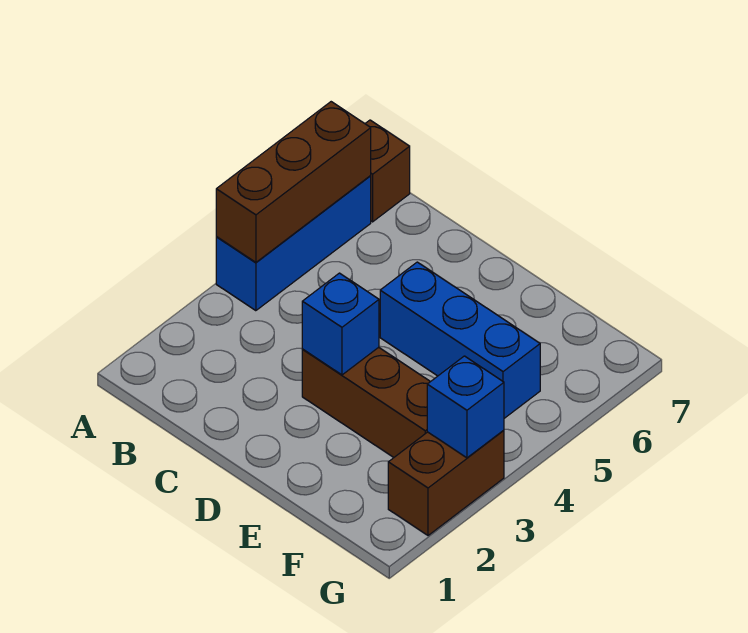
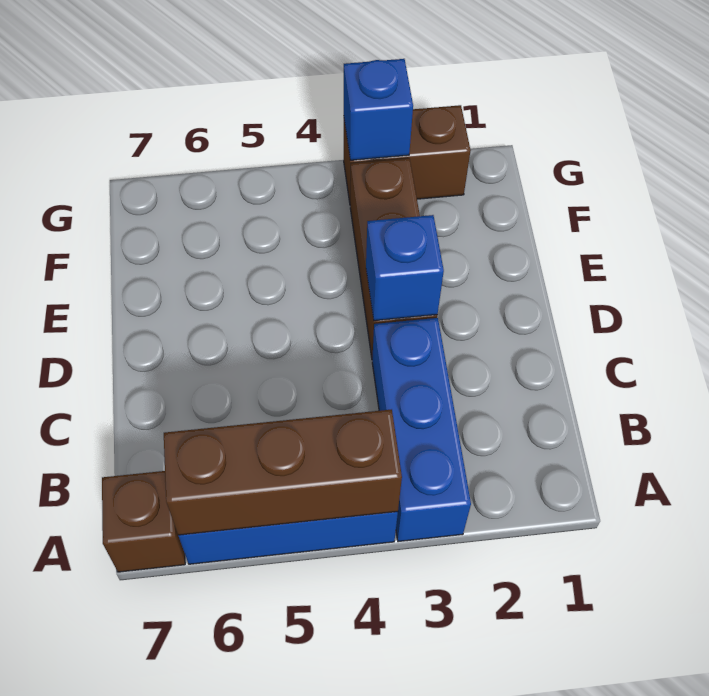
blue brick D5:F5 level 1 -> blue brick A3:C3 level 1

